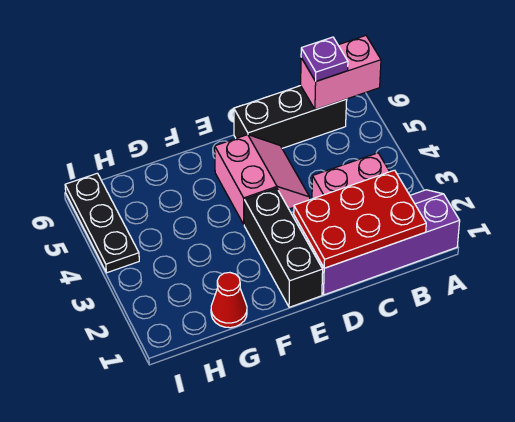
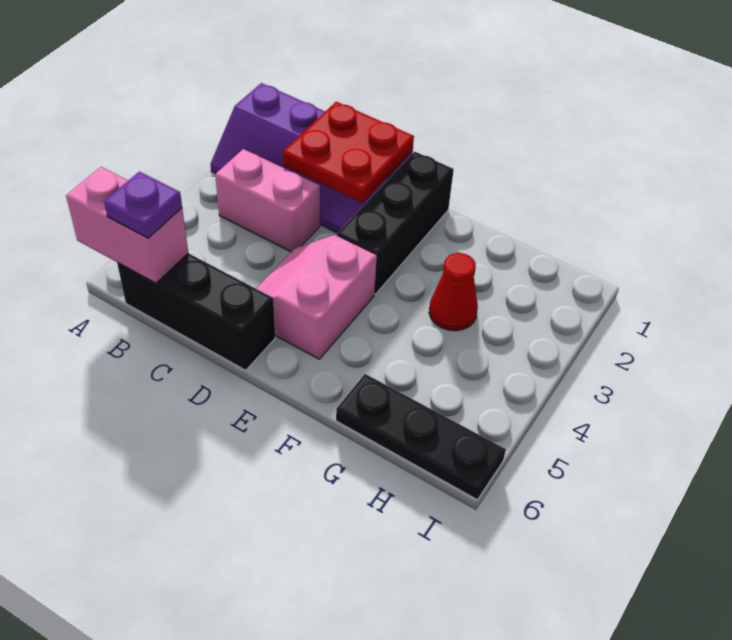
red plate B1:D2 level 2 -> red plate C1:D2 level 2
red cone G1 level 1 -> red cone G3 level 1
black plate I4:I6 level 1 -> black plate G6:I6 level 1

